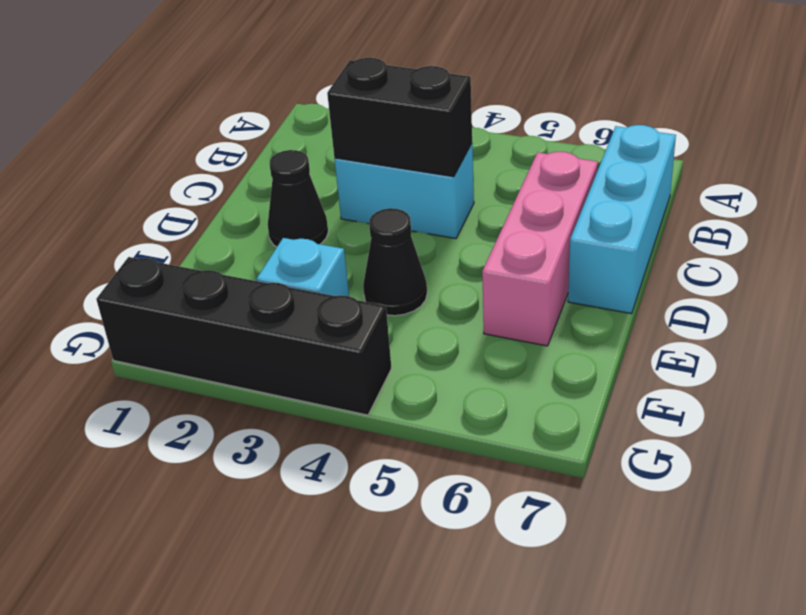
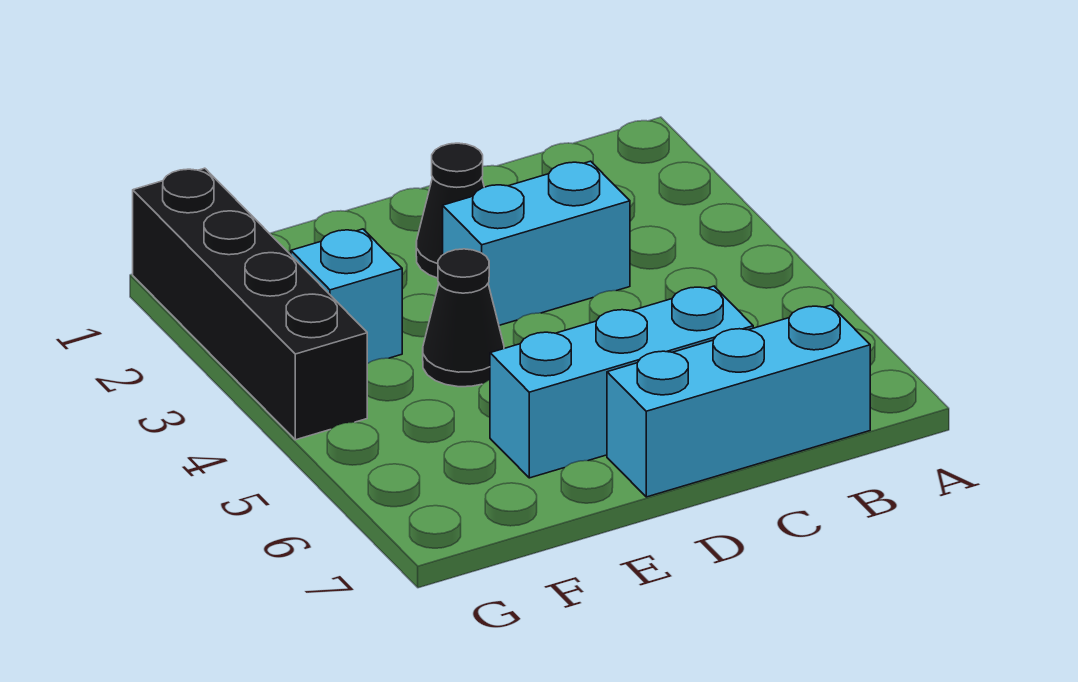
cyan brick C3:C4 level 1 -> cyan brick C3:D3 level 1
black brick C3:C4 level 2 -> none
pink brick C6:E6 level 1 -> cyan brick C6:E6 level 1

